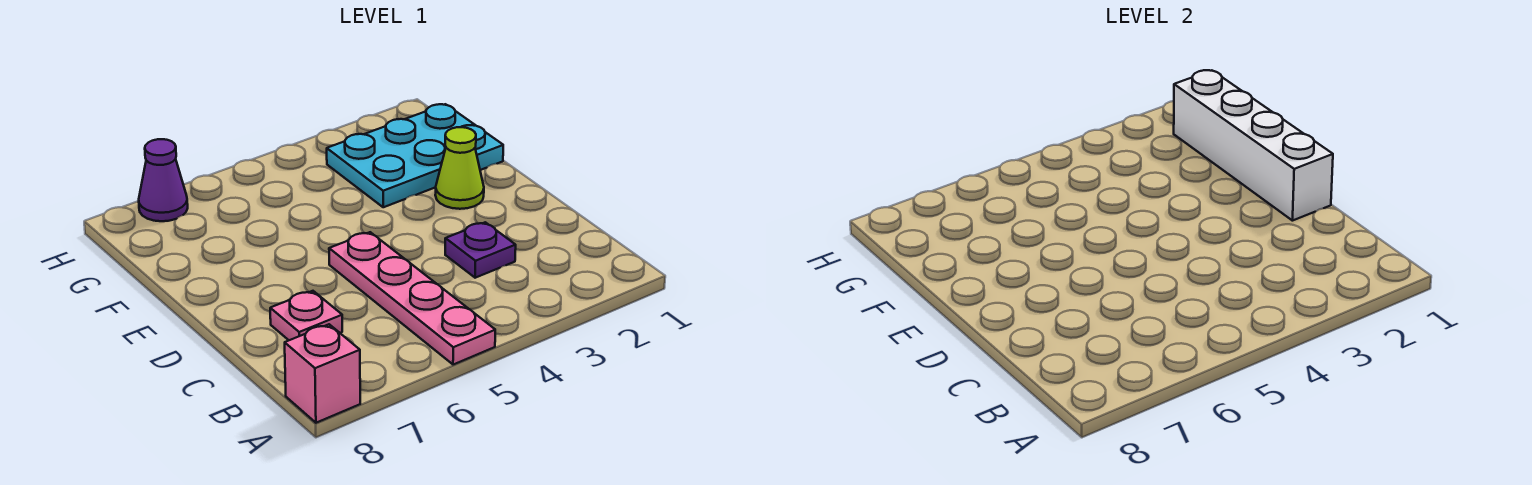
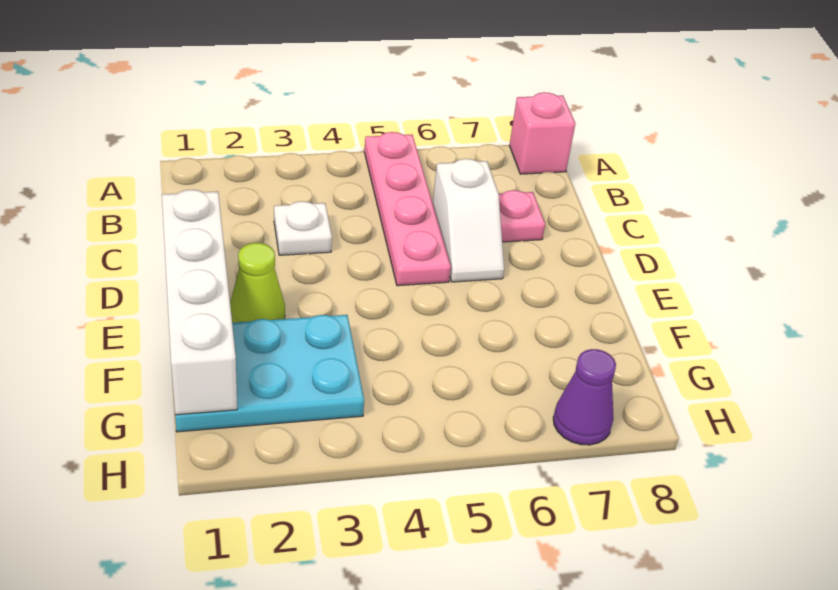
purple plate C3 level 1 -> white plate C3 level 1
none -> white slope C6:D6 level 1 top C

